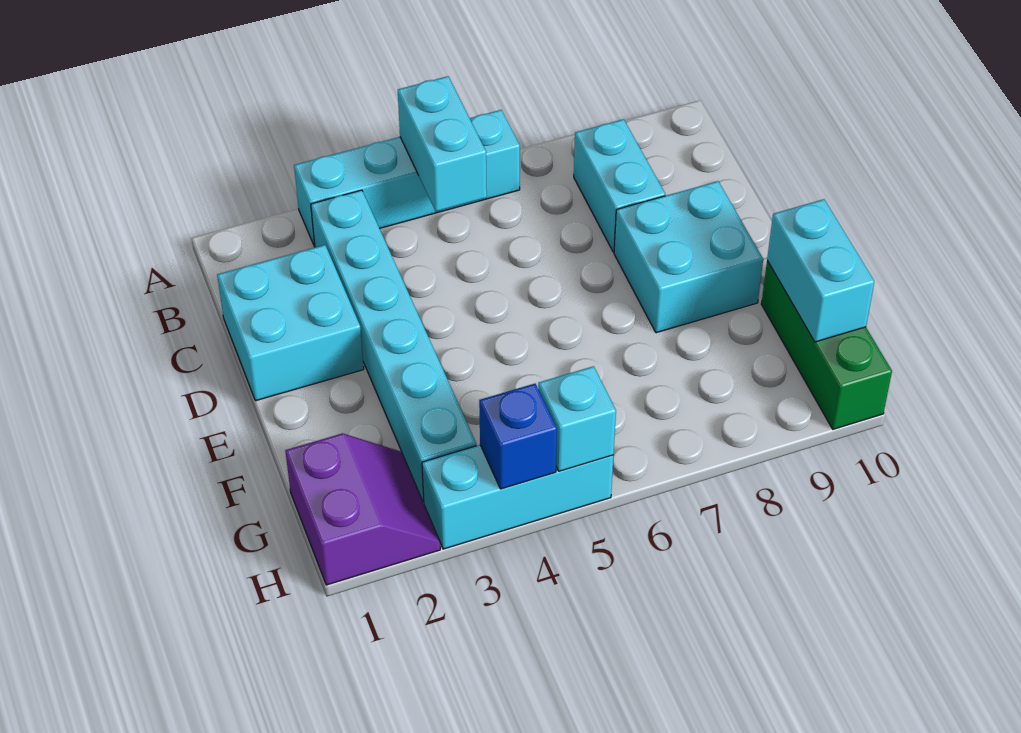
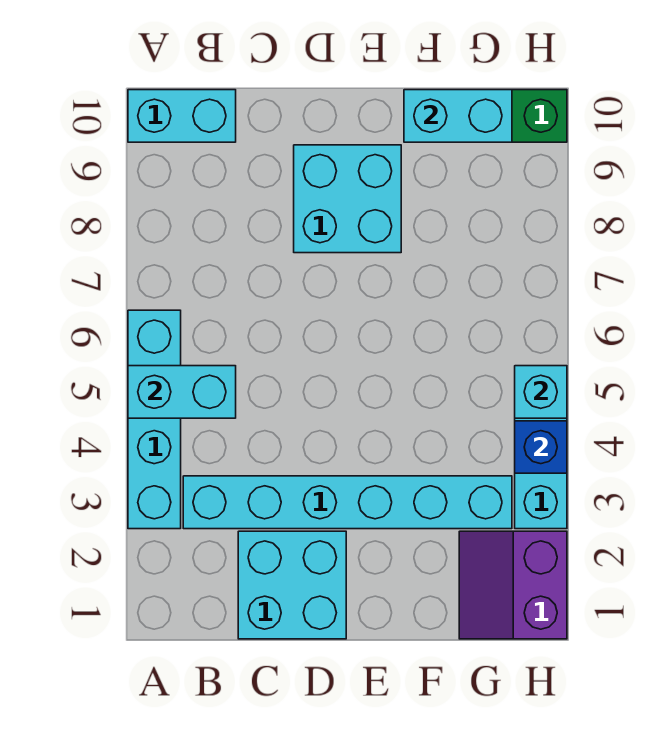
cyan brick B8:C8 level 1 -> cyan brick A10:B10 level 1
purple slope G1:H2 level 1 top 1 -> purple slope G1:H2 level 1 top H

